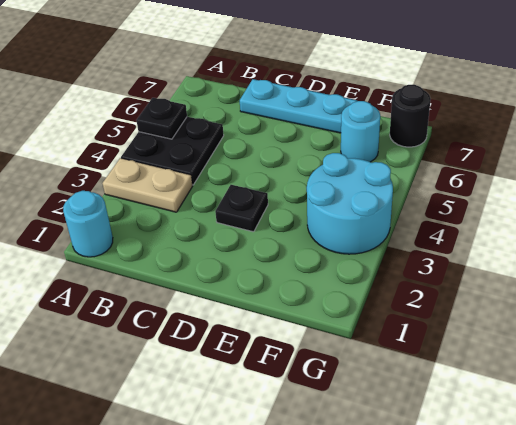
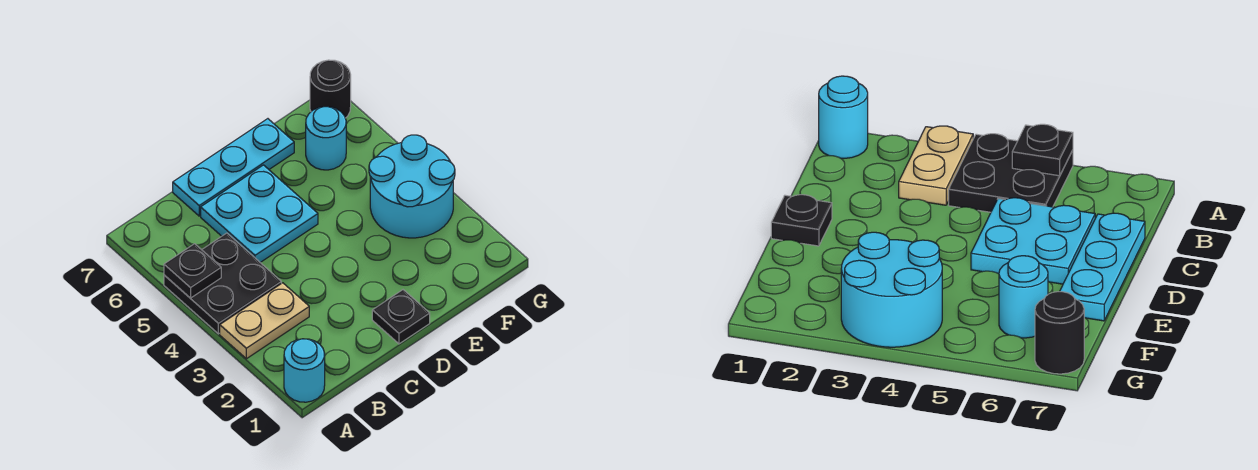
none -> cyan plate C5:D6 level 1
black plate D3 level 1 -> black plate D1 level 1

